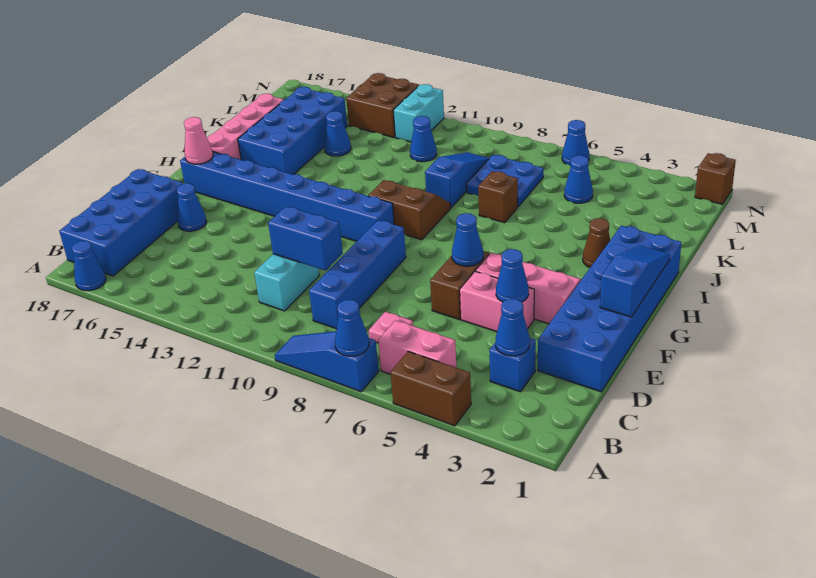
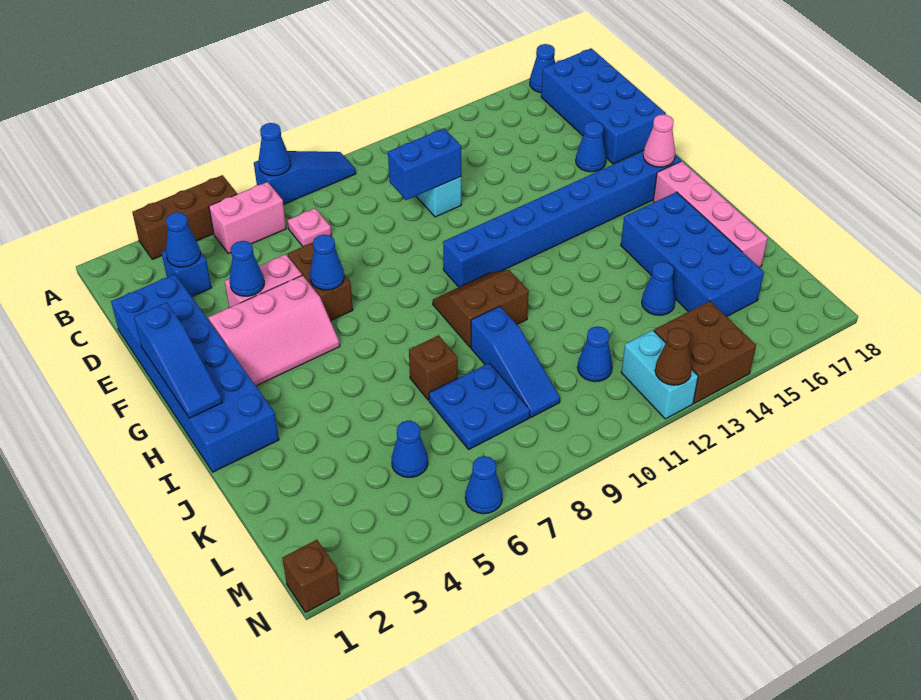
brown brick A4:A5 level 1 -> brown brick A3:A5 level 1
blue brick C9:F9 level 1 -> none
brown slope H9:I10 level 1 top H -> brown slope H9:I10 level 1 top I
brown cone I3 level 1 -> brown cone N12 level 2

